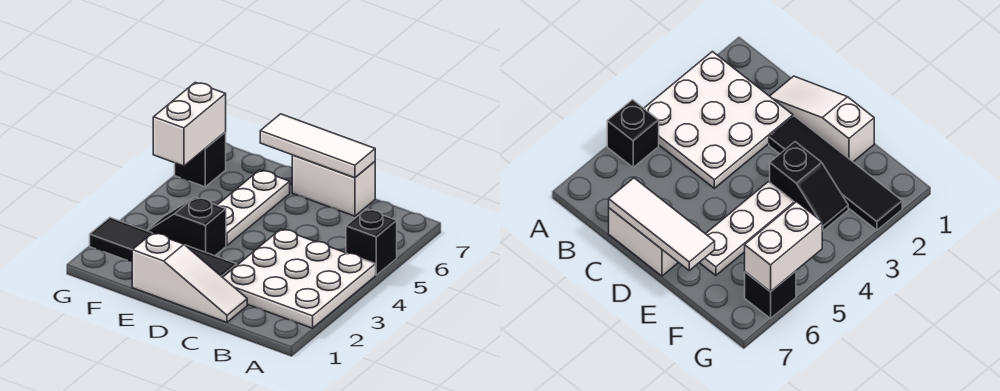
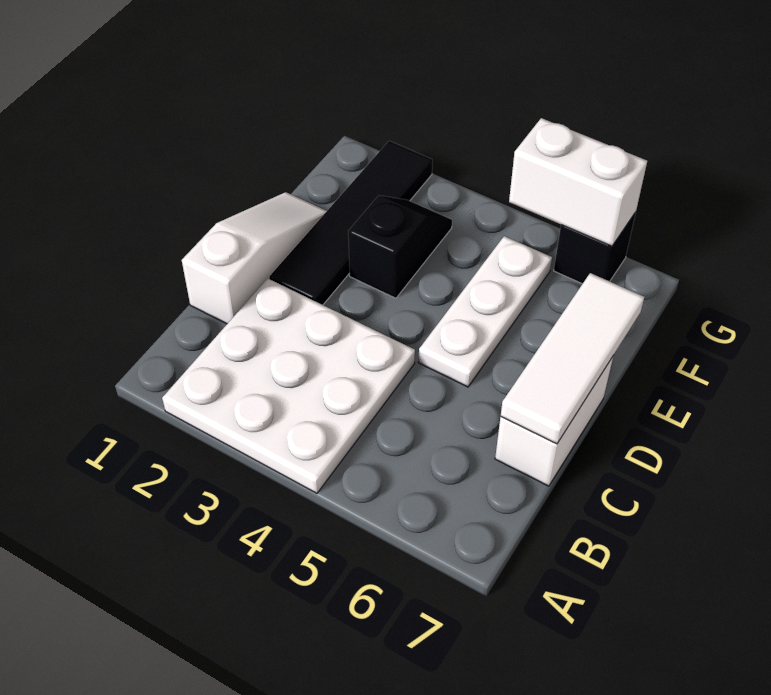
black brick A5 level 1 -> none
white slope C1:E1 level 1 top E -> white slope C1:E1 level 1 top C
white plate E4:E6 level 1 -> white plate D5:F5 level 1

